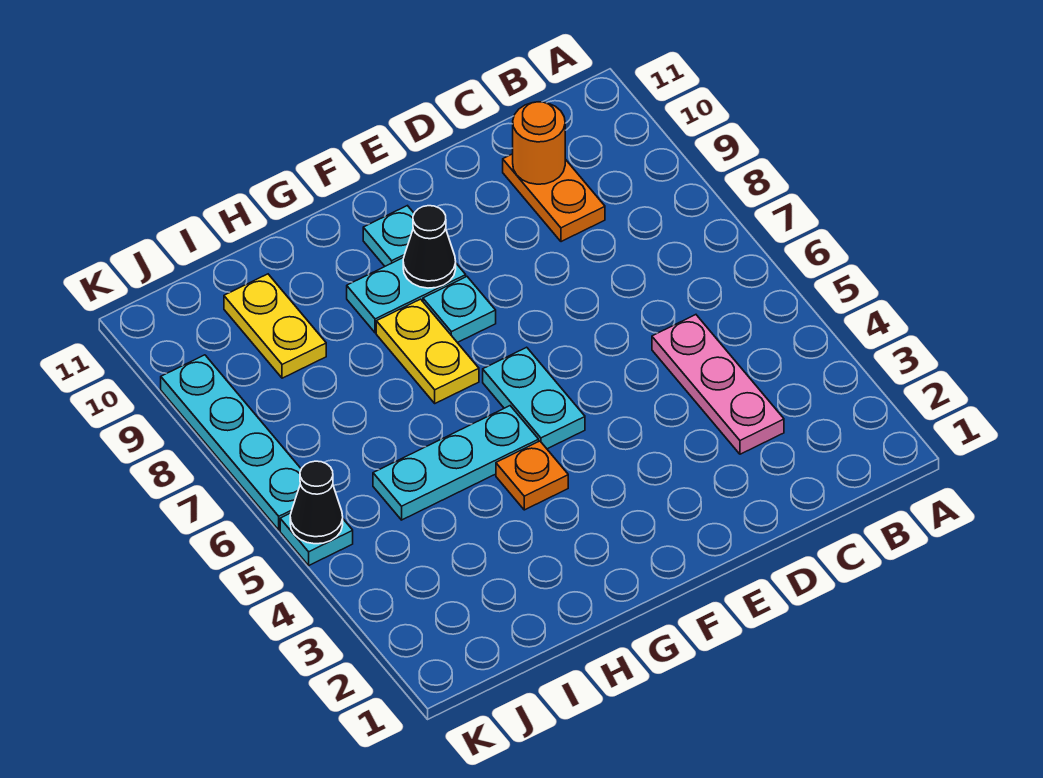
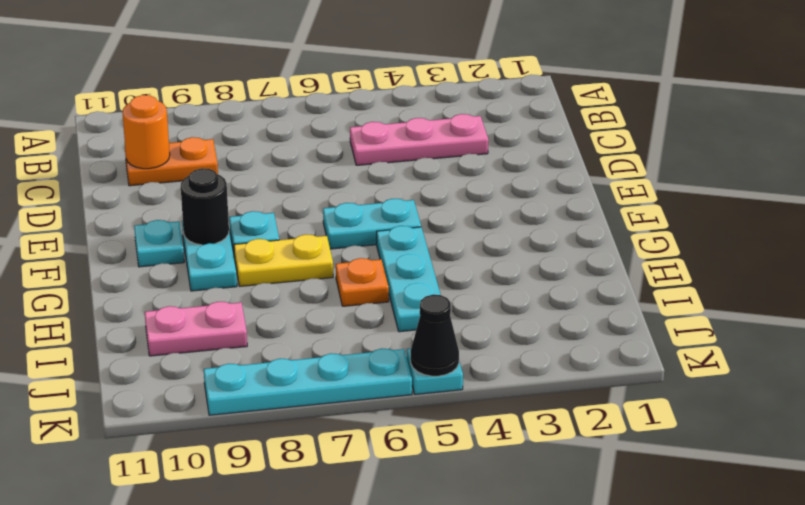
black cone F9 level 2 -> black round brick F9 level 2
orange plate G4 level 1 -> orange plate H6 level 1
yellow plate I9:I10 level 1 -> pink plate I9:I10 level 1

